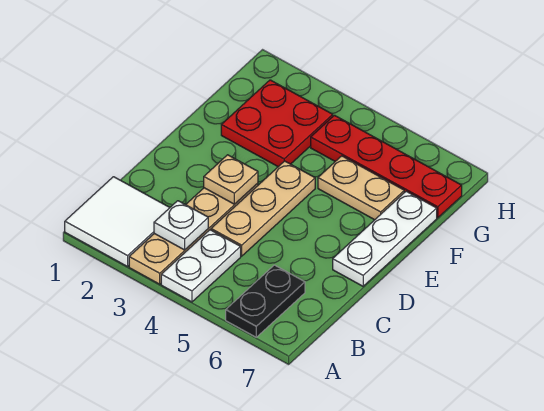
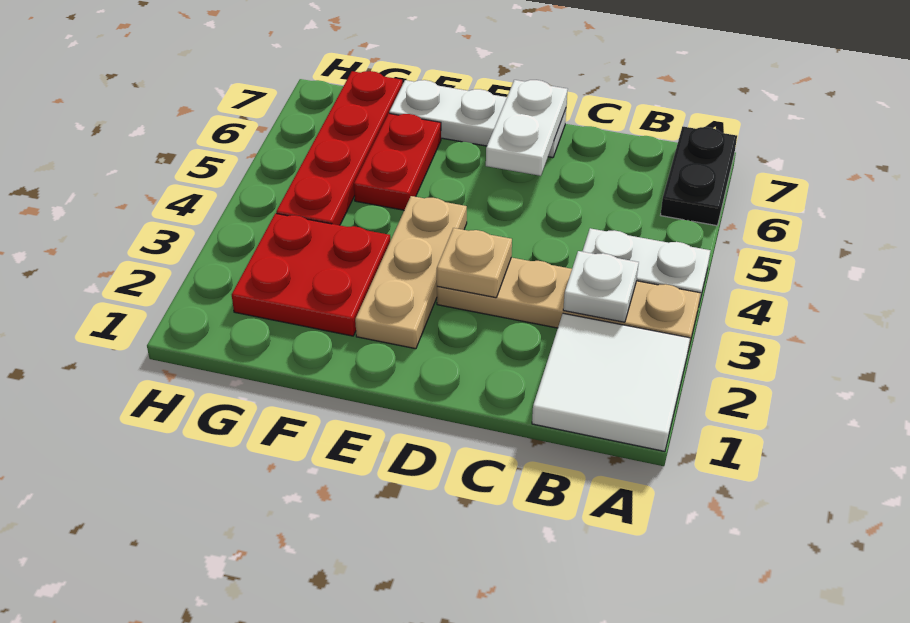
black plate A6:B6 level 1 -> black plate A6:A7 level 1
tan plate C4:E4 level 1 -> tan plate E2:E4 level 1
none -> white plate D6:D7 level 2
tan plate F5:F6 level 1 -> red plate F5:F6 level 1

